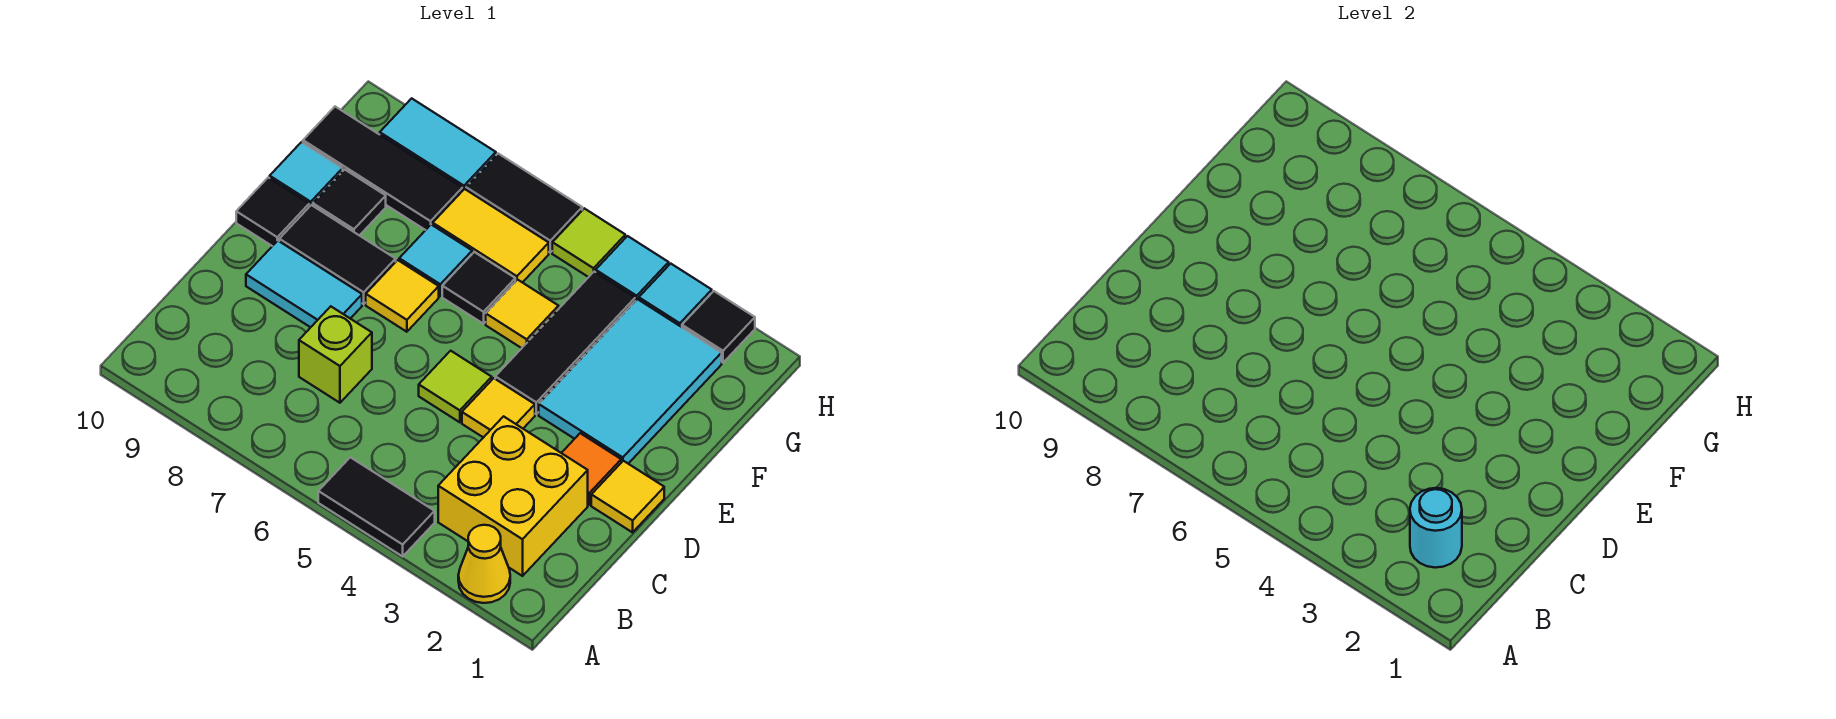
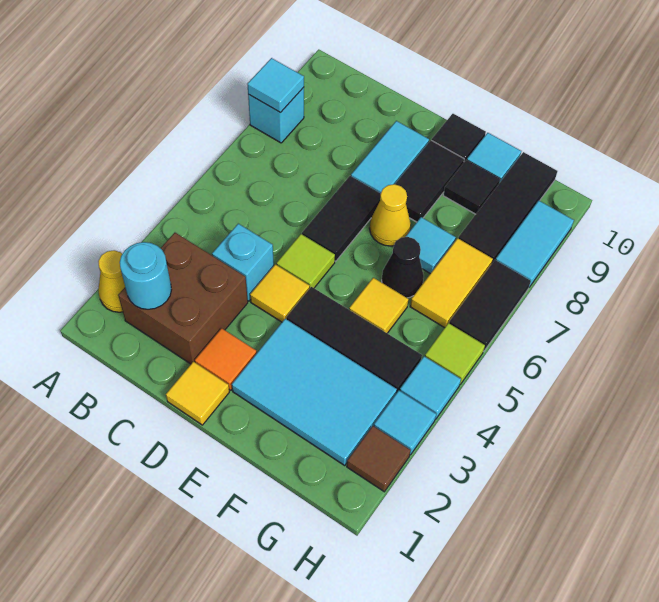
black tile A4:A5 level 1 -> black tile D6:D7 level 1
none -> cyan brick A8 level 1
none -> cyan tile A8 level 2
yellow brick B2:C3 level 1 -> brown brick B2:C3 level 1
none -> cyan brick C4 level 1
lime brick C7 level 1 -> none
yellow tile E7 level 1 -> yellow cone E7 level 1
black tile F6 level 1 -> black cone F6 level 1
black tile H2 level 1 -> brown tile H2 level 1

